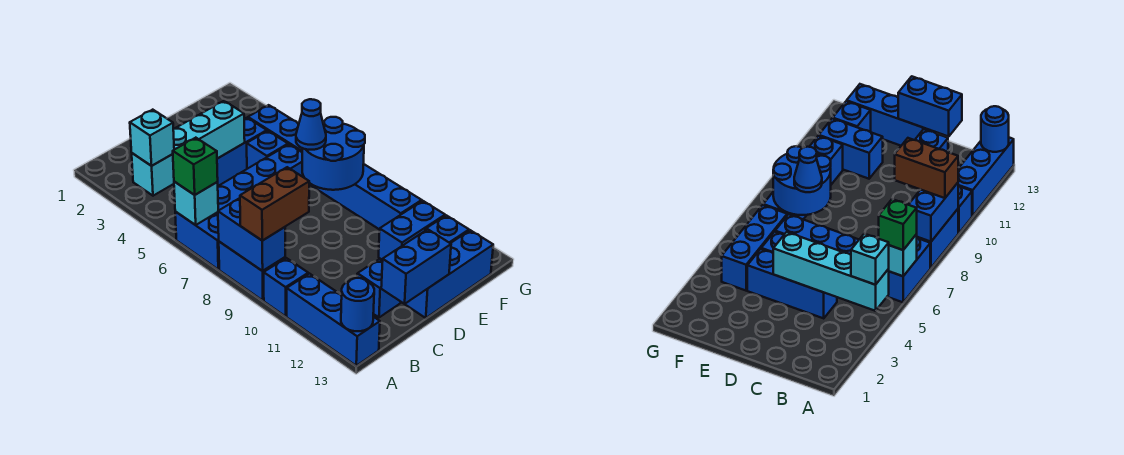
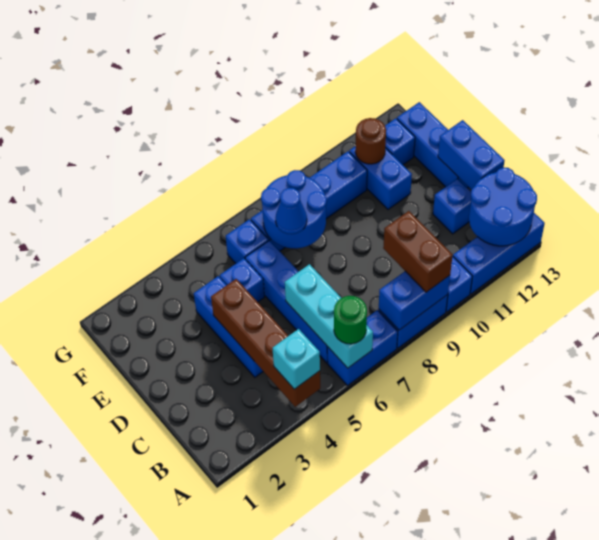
cyan brick A4:D4 level 2 -> brown brick A4:D4 level 2
cyan brick A6 level 2 -> cyan brick A6:C6 level 2
green brick A6 level 3 -> green round brick A6 level 3
blue round brick A13 level 2 -> blue round brick A12:B13 level 2
blue brick F4:F6 level 1 -> blue brick F6 level 1
none -> brown round brick F11 level 2

